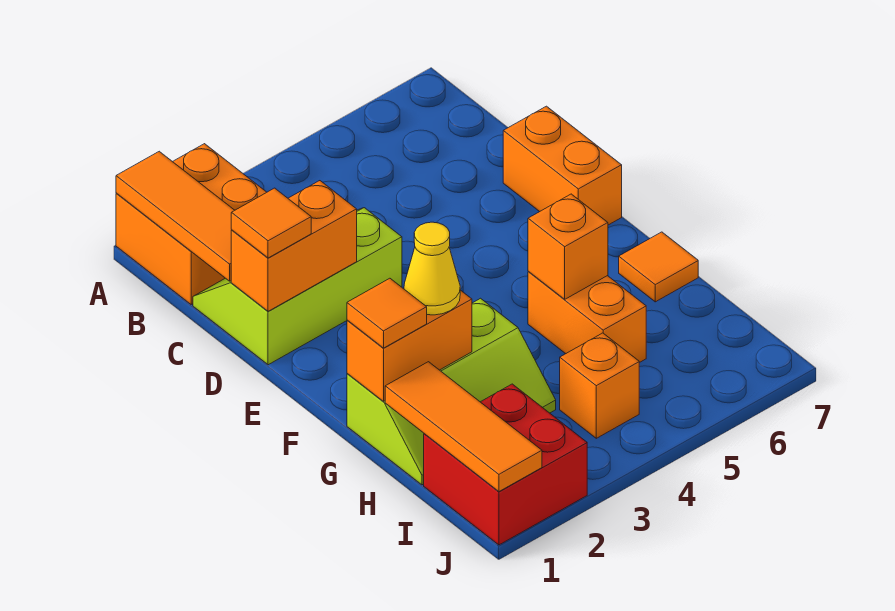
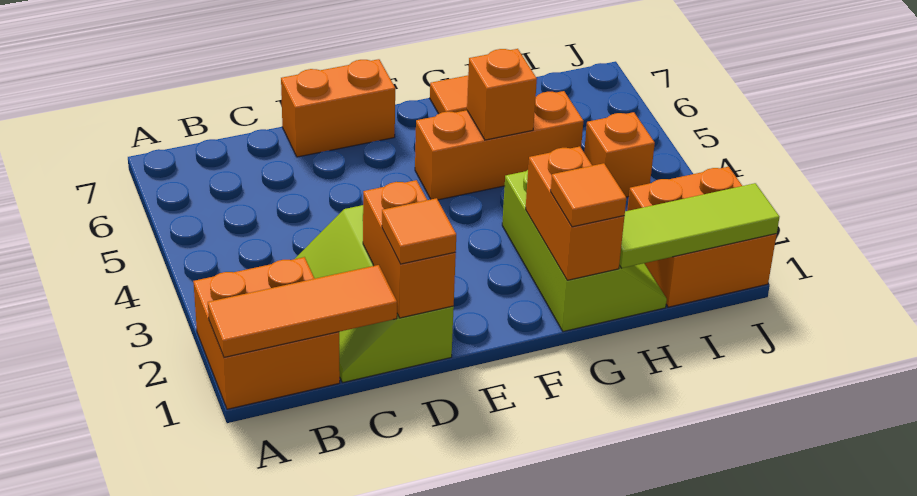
yellow cone G2 level 3 -> none
orange brick G5:H5 level 1 -> orange brick F5:H5 level 1
orange tile H1:J1 level 2 -> lime tile H1:J1 level 2
red brick I1:J2 level 1 -> orange brick I1:J2 level 1

